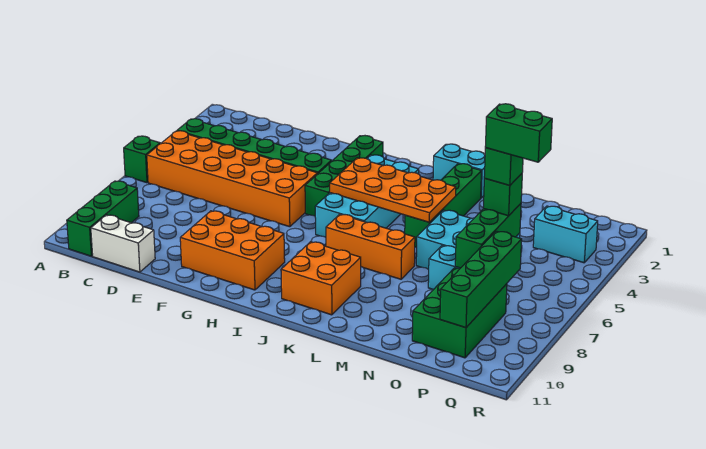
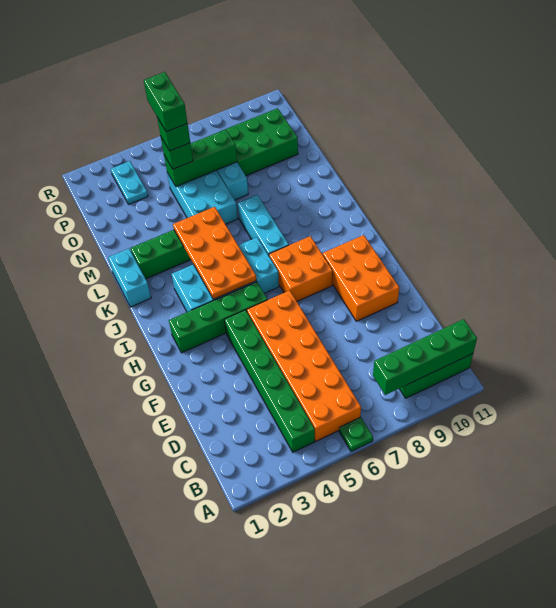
green brick A6 level 1 -> green plate A6 level 1
white brick C11:D11 level 1 -> none
orange brick J7:L7 level 1 -> cyan brick J7:L7 level 1
orange brick J9:K10 level 1 -> orange brick H7:I8 level 1
cyan brick P3:Q3 level 1 -> cyan plate P3:Q3 level 1
green brick P7:P10 level 2 -> green brick B8:B11 level 2

